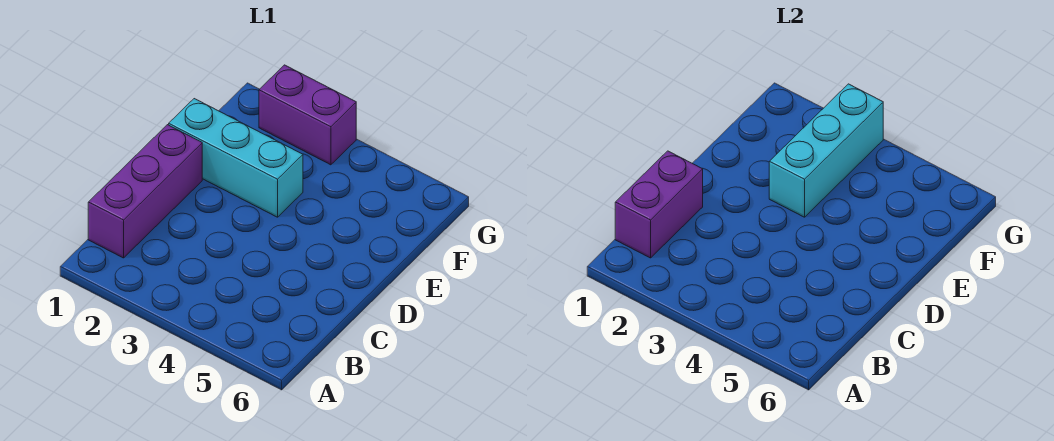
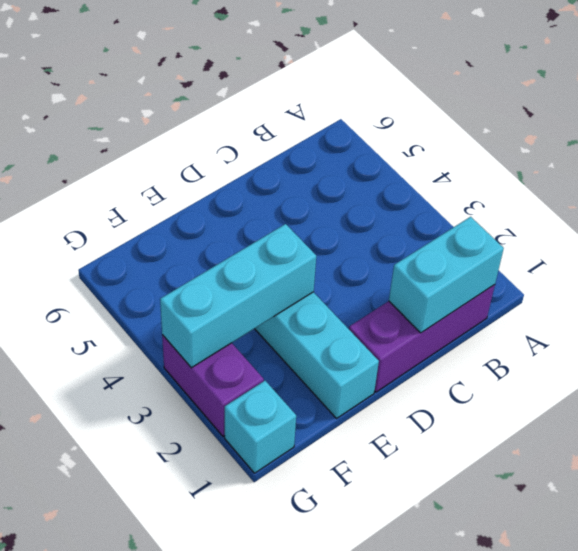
purple brick B1:C1 level 2 -> cyan brick B1:C1 level 2
none -> cyan brick G1 level 1

